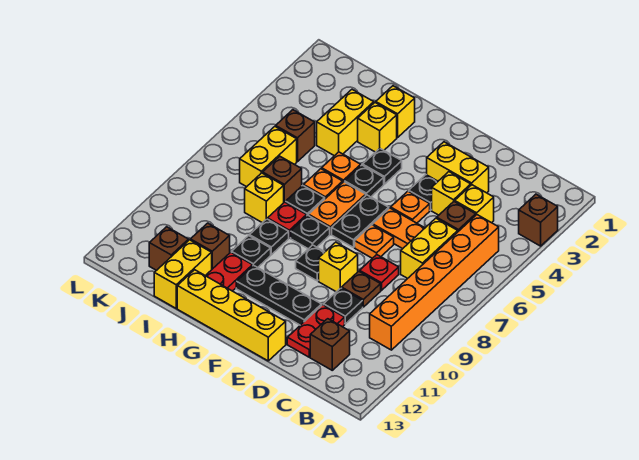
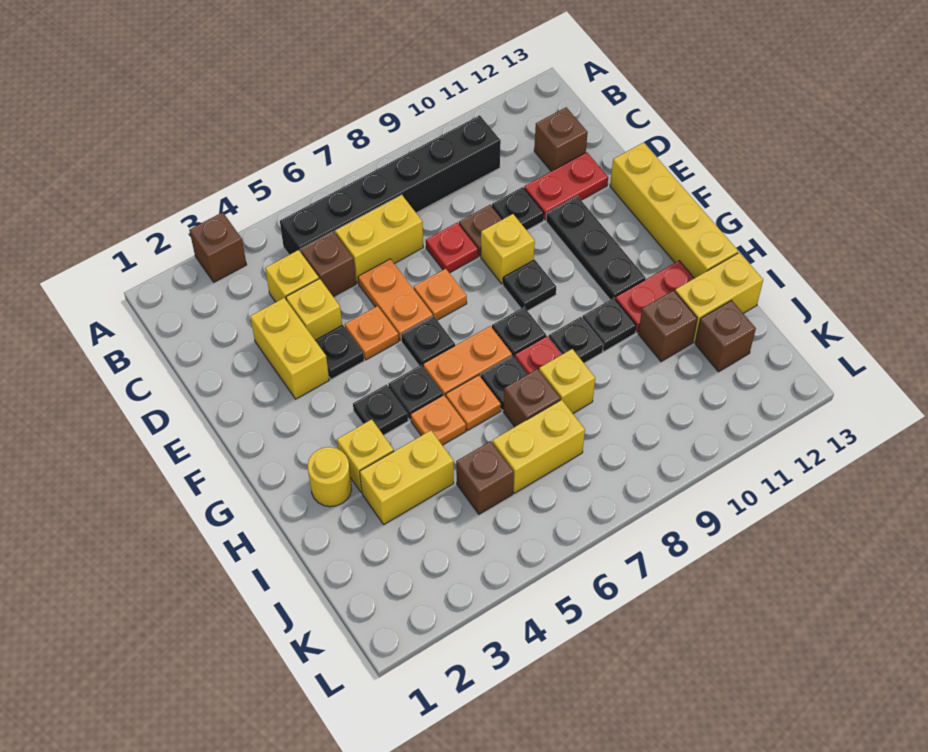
orange brick B5:B10 level 1 -> black brick B5:B10 level 1
black plate F6:F7 level 1 -> black plate F6 level 1
yellow brick H2 level 1 -> yellow round brick H2 level 1

